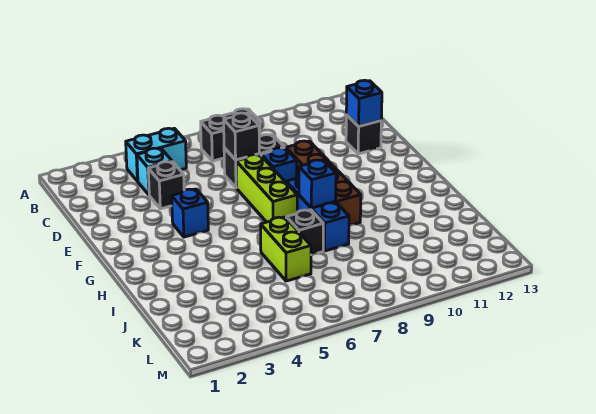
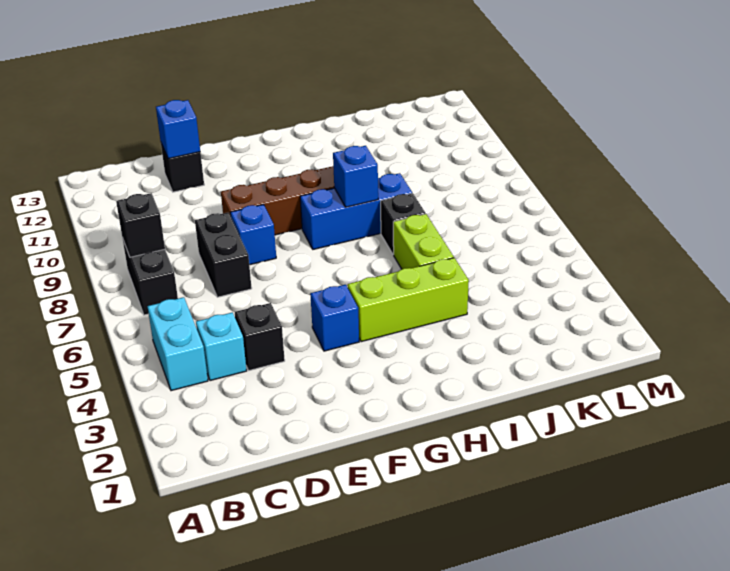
black brick D7 level 2 -> black brick B8 level 2
lime brick E7:G7 level 1 -> lime brick G4:I4 level 1
lime brick I6:J6 level 1 -> lime brick I5:I6 level 1

